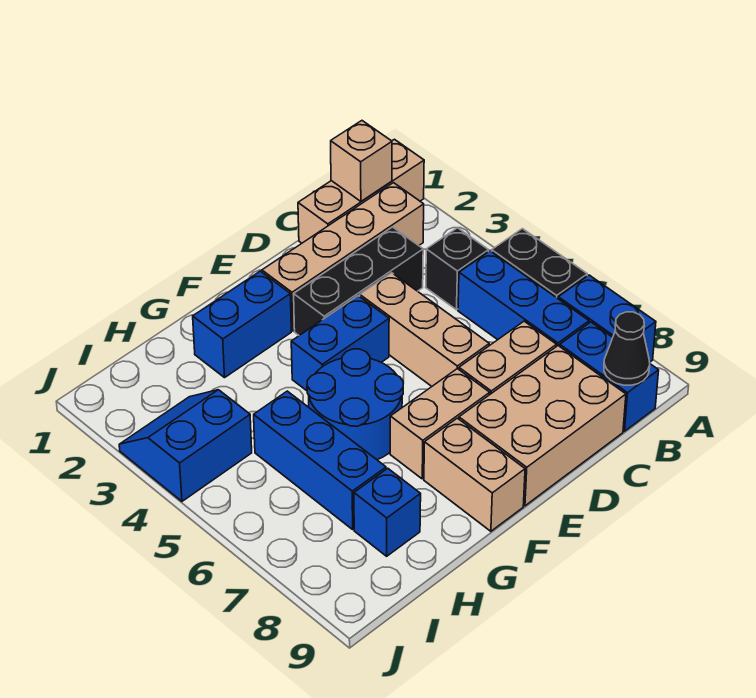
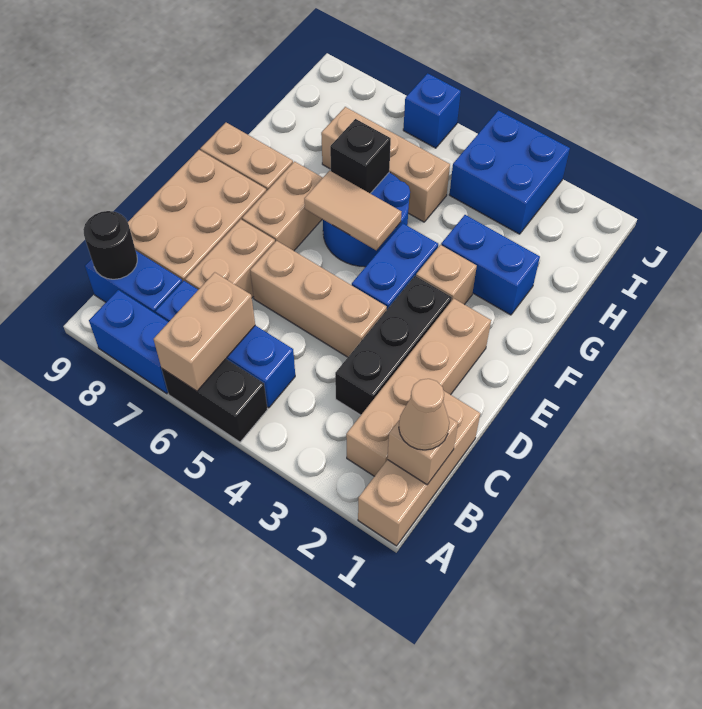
none -> tan brick A6:B6 level 2
none -> tan cone B1 level 3
black brick B4 level 1 -> black brick G6 level 2
black cone B9 level 2 -> black round brick B9 level 2
blue brick F2:G2 level 1 -> blue brick G2:G3 level 1
none -> tan brick F3 level 1
none -> tan tile F5:F6 level 2
blue brick H5:H7 level 1 -> tan brick H5:H7 level 1
blue brick H8 level 1 -> blue brick J6 level 1
blue slope I3:J4 level 1 top 4 -> blue brick I3:J4 level 1

